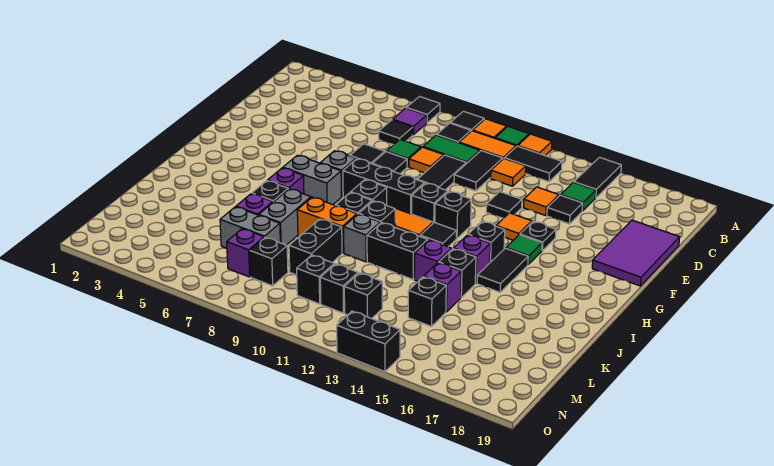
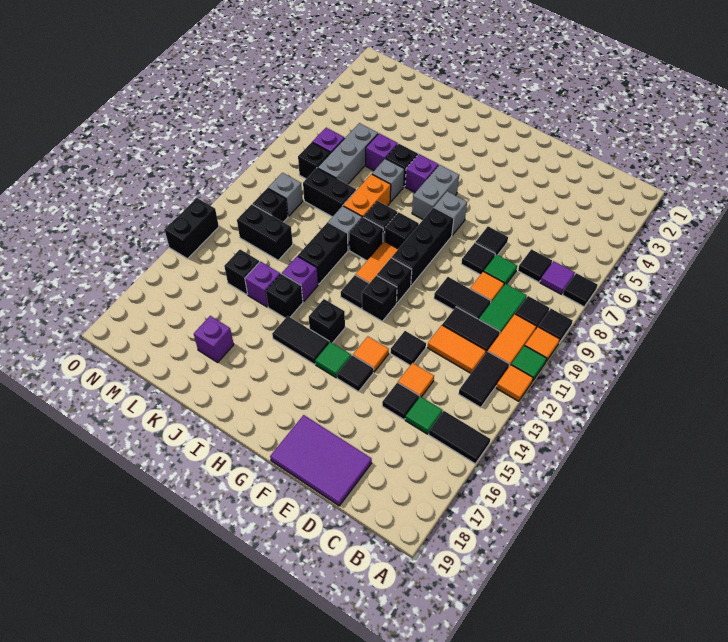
orange tile C12 level 1 -> orange tile C12:D12 level 1
black plate F15 level 1 -> black tile F15 level 1
purple brick I14 level 1 -> purple brick K17 level 1
grey brick J7:K7 level 1 -> grey brick J7 level 1
grey brick L6:L7 level 1 -> grey brick L6:L8 level 1
black brick M10 level 1 -> grey brick M10 level 1
black brick M12 level 1 -> black brick L12:M12 level 1

